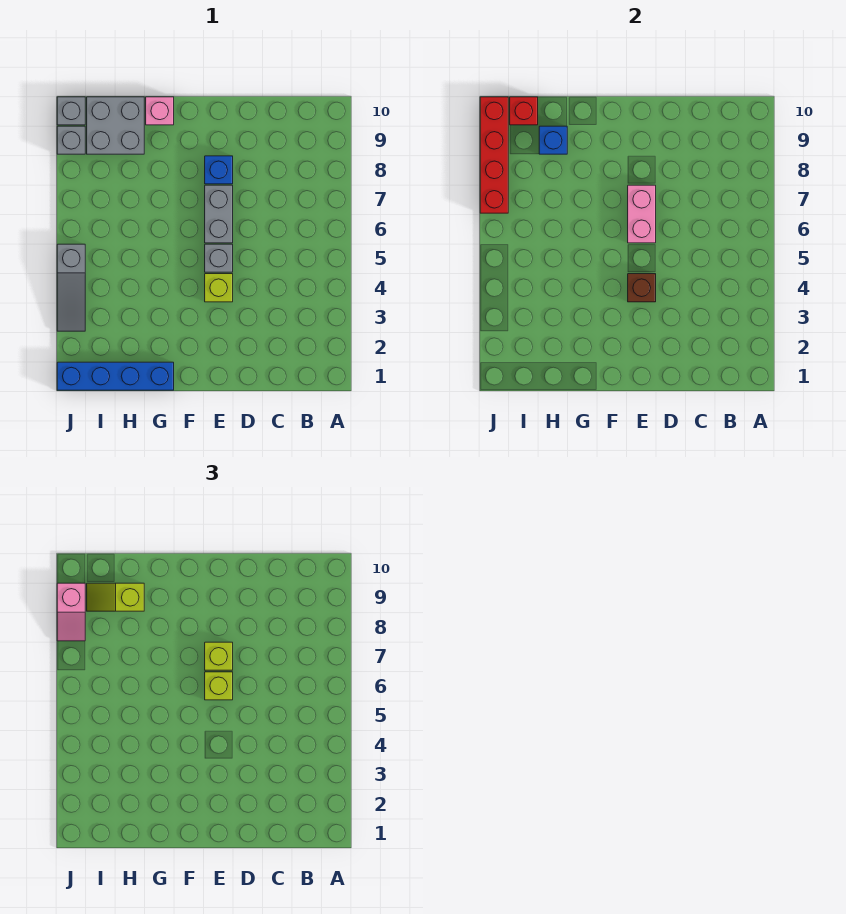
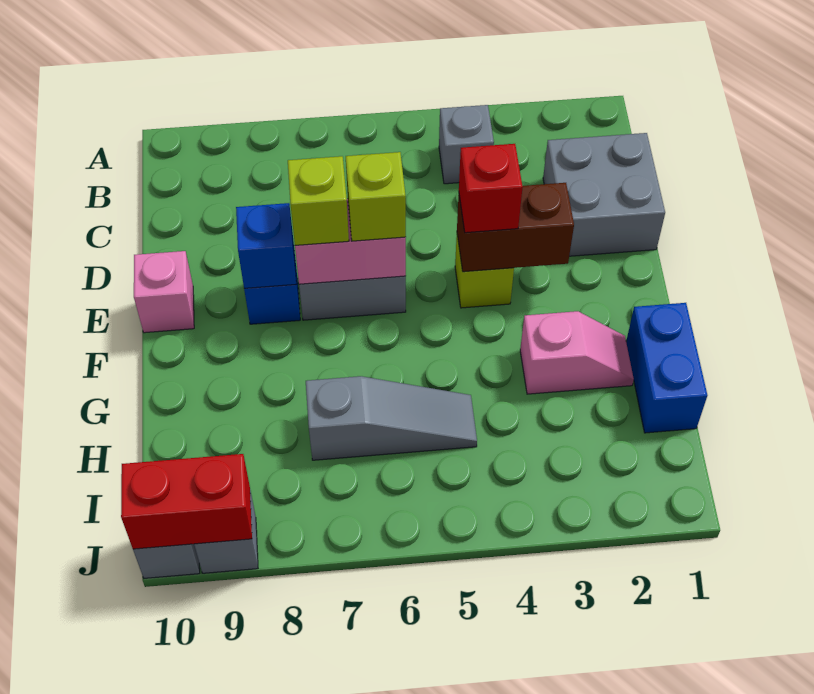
brown brick E4 level 2 -> brown brick E3:E4 level 2
grey brick E5 level 1 -> grey brick B4 level 1
blue brick G1:J1 level 1 -> blue brick G1:H1 level 1
pink brick G10 level 1 -> pink brick E10 level 1
grey brick H9:I10 level 1 -> grey brick C1:D2 level 1
blue brick H9 level 2 -> blue brick E8 level 2
lime slope H9:I9 level 3 top H -> none
red brick I10 level 2 -> red brick E4 level 3
grey slope J3:J5 level 1 top 5 -> grey slope H5:H7 level 1 top 7
red brick J7:J10 level 2 -> red brick J9:J10 level 2
pink slope J8:J9 level 3 top 9 -> pink slope G2:G3 level 1 top 3

